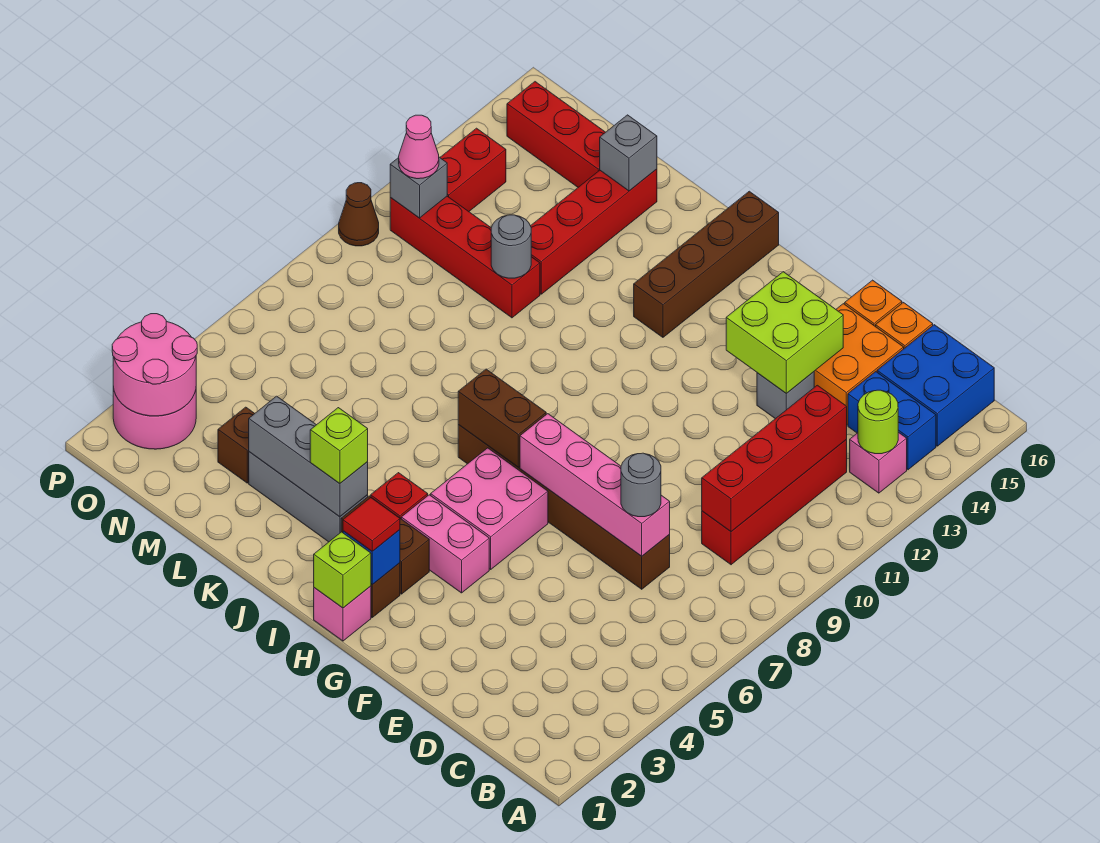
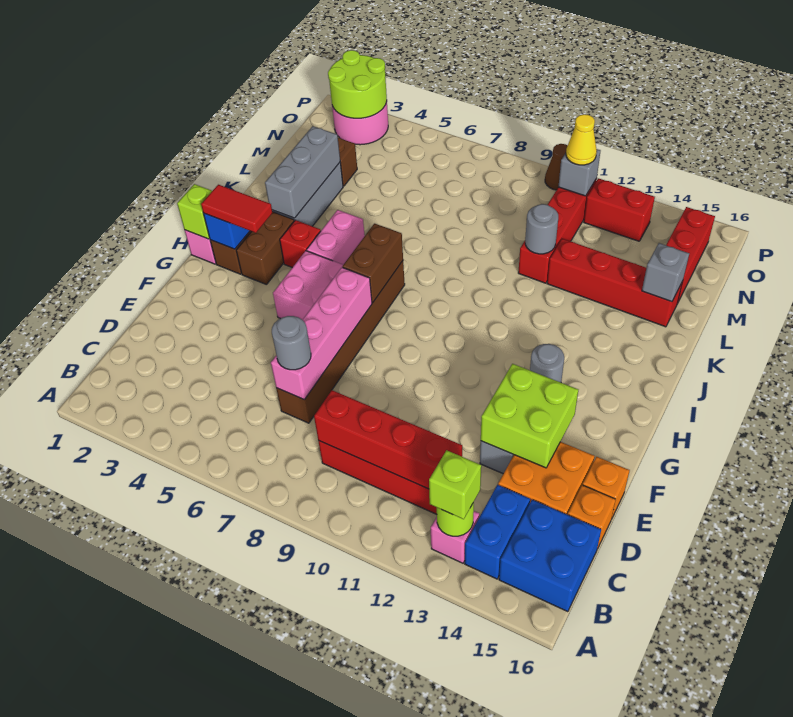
pink brick G4:H4 level 1 -> pink brick I5:J5 level 1
red tile H2 level 3 -> red tile H2:H3 level 3
none -> grey round brick H13 level 1
brown brick I13:I16 level 1 -> none
lime brick J3 level 3 -> lime brick B13 level 3
pink round brick O2:P3 level 2 -> lime round brick O2:P3 level 2
pink cone O11 level 3 -> yellow cone O11 level 3

